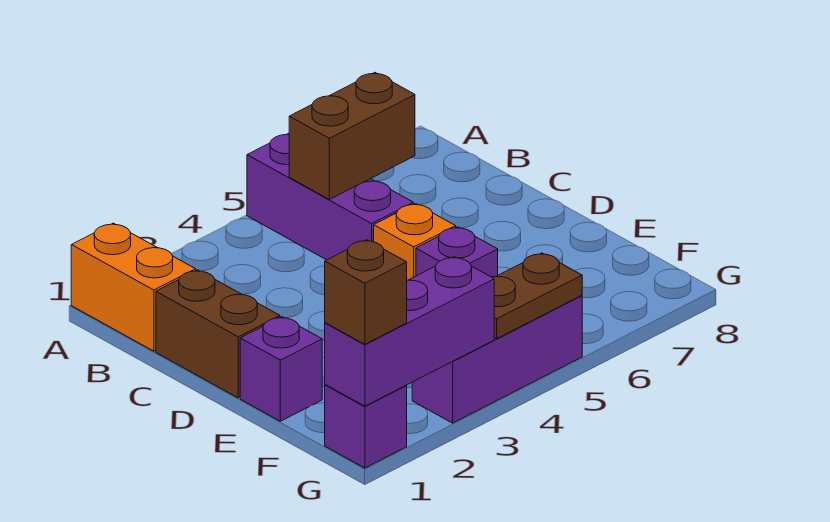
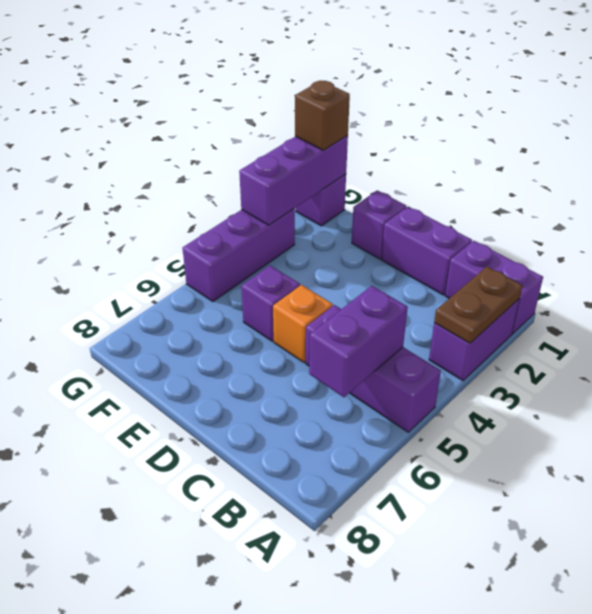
orange brick A1:B1 level 1 -> purple brick A1:B1 level 1
none -> purple brick A2:A3 level 1
brown brick B5:B6 level 2 -> purple brick B5:B6 level 2
brown brick C1:D1 level 1 -> purple brick C1:D1 level 1
brown plate G4:G5 level 2 -> brown plate A2:A3 level 2

